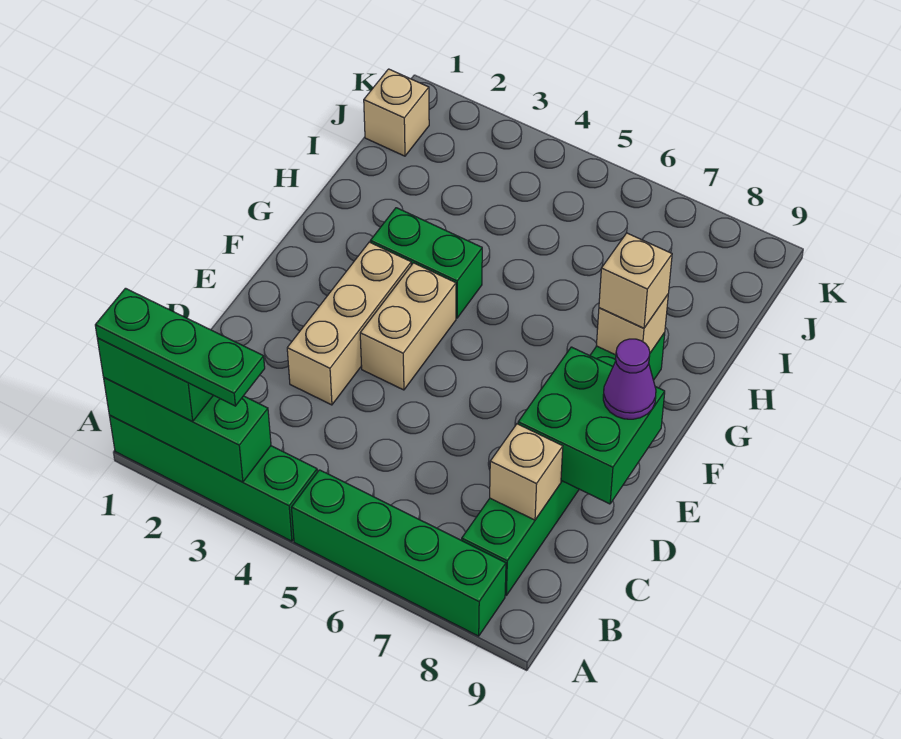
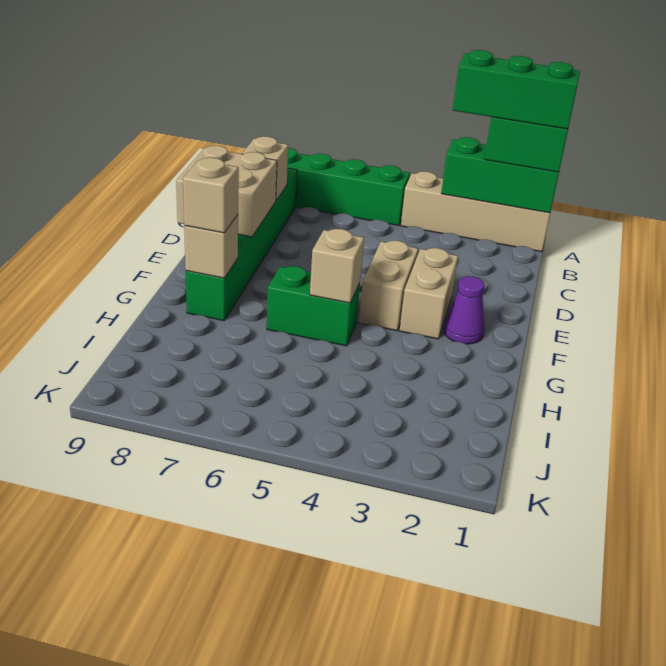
green brick A1:A4 level 1 -> tan brick A1:A4 level 1
green plate A1:A3 level 4 -> green brick A1:A3 level 4
tan brick D3:F3 level 1 -> tan brick E3:F3 level 1
green brick D8:E9 level 2 -> tan brick D8:E9 level 2
purple cone E9 level 3 -> purple cone F2 level 1
green brick G3:G4 level 1 -> green brick G5:G6 level 1
tan brick J1 level 1 -> tan brick G5 level 2

